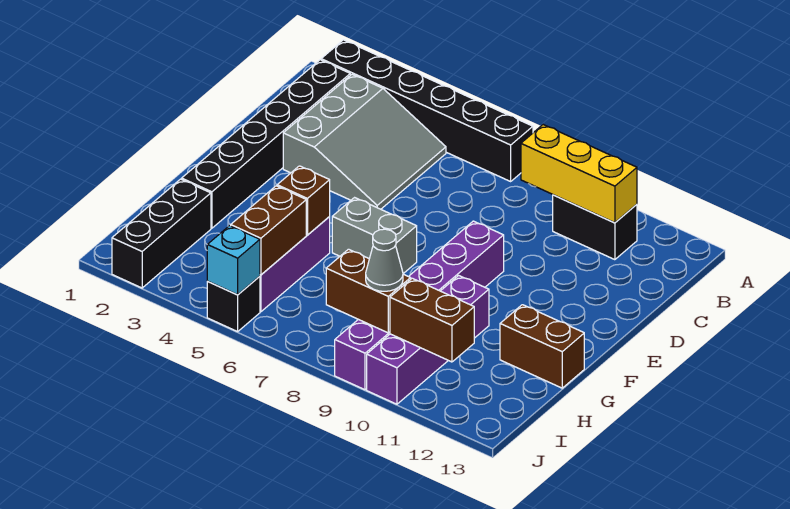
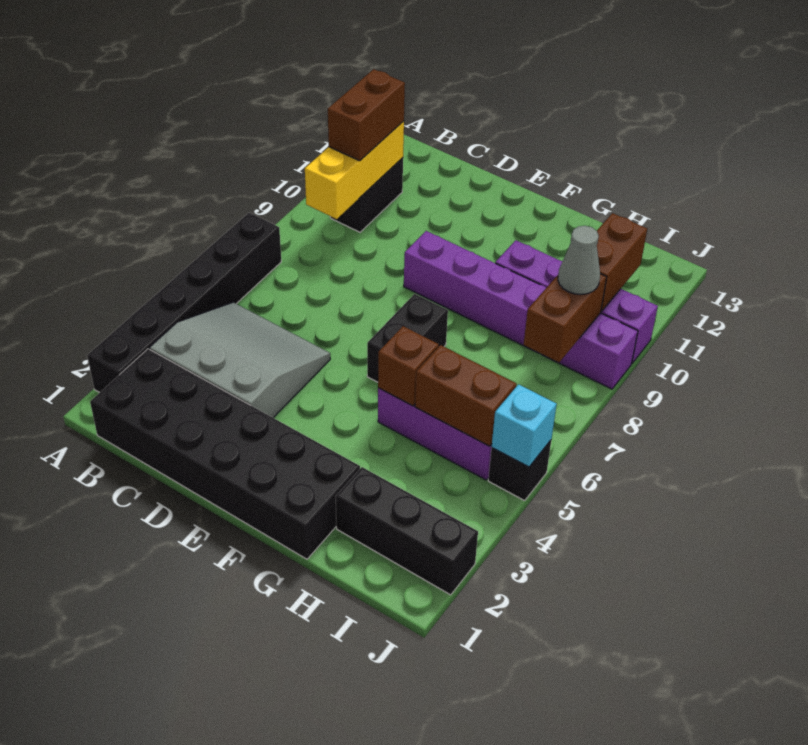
black brick B2:G2 level 1 -> black brick B1:G2 level 1
grey brick F6:F7 level 1 -> black brick F6:F7 level 1
brown brick G12:G13 level 1 -> brown brick B10:B11 level 3

